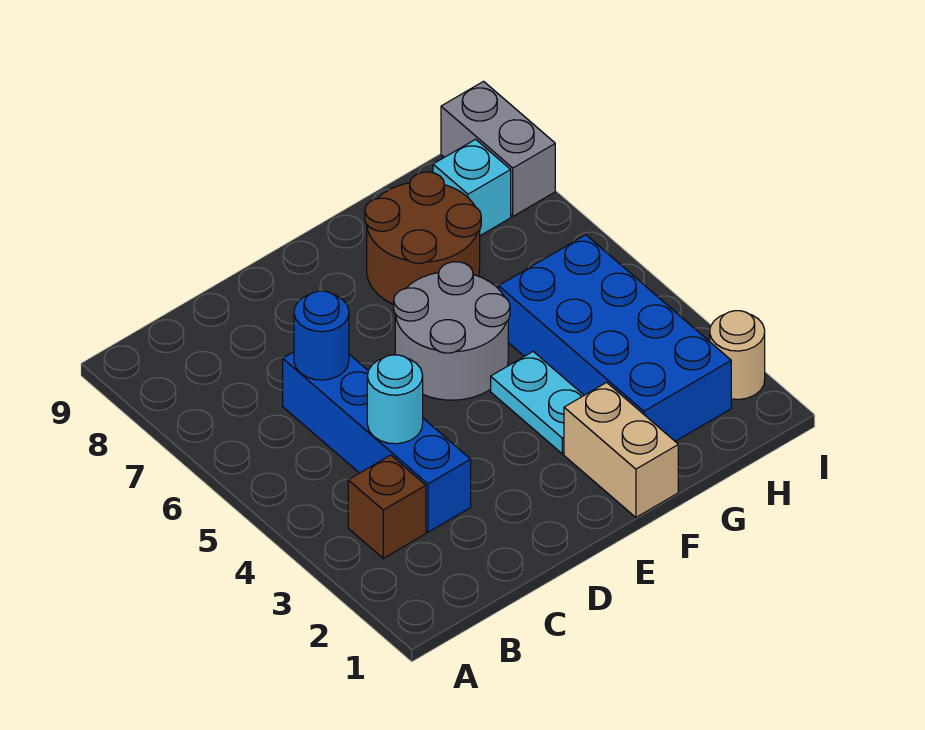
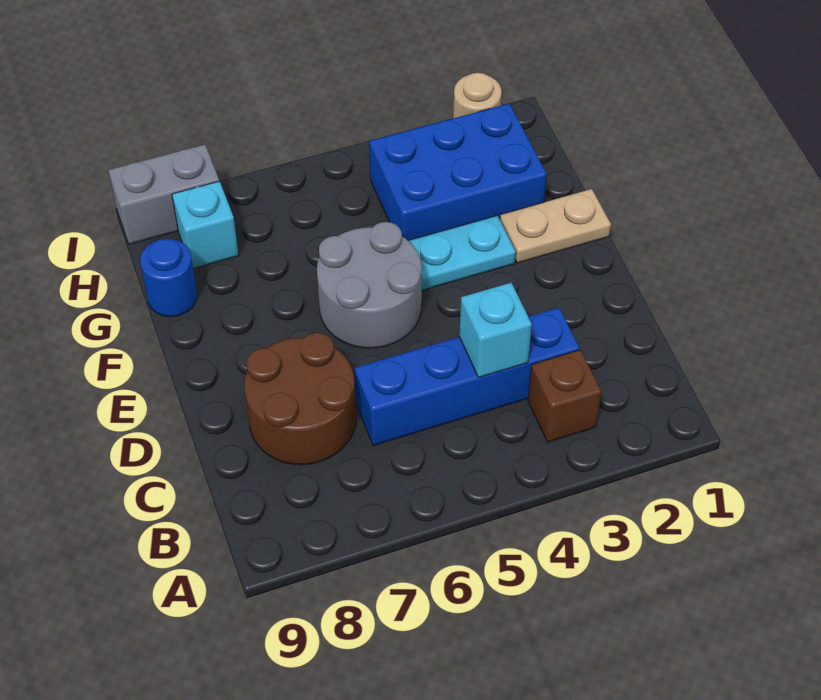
cyan round brick C4 level 2 -> cyan brick C4 level 2
blue round brick C6 level 2 -> blue round brick G9 level 1
tan brick F1:F2 level 1 -> tan plate F1:F2 level 1
brown round brick F7:G8 level 1 -> brown round brick C7:D8 level 1
blue brick G2:H5 level 1 -> blue brick G2:H4 level 1

